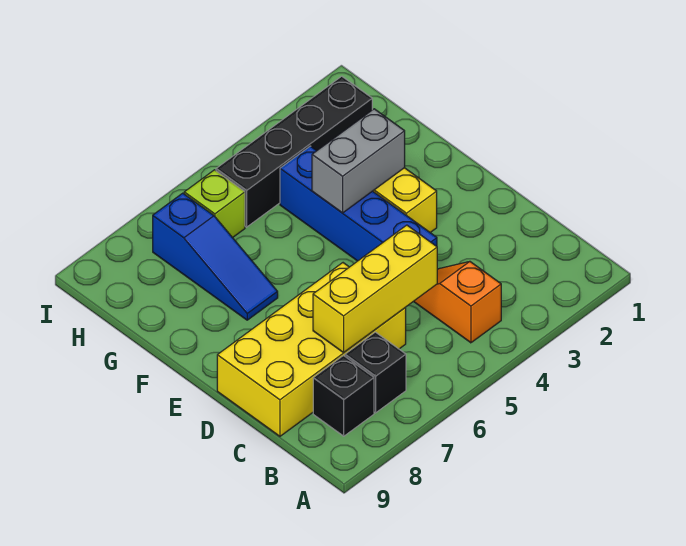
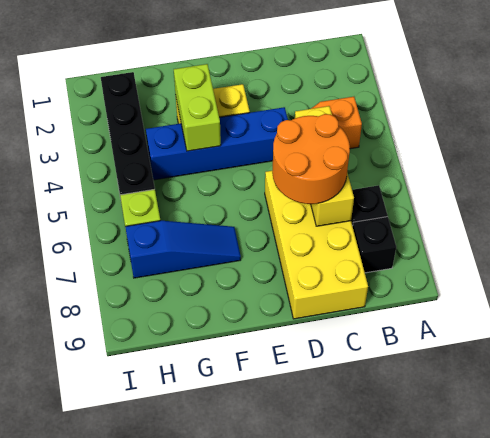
none -> orange round brick C6:D7 level 3
grey brick F3:F4 level 2 -> lime brick F3:F4 level 2

